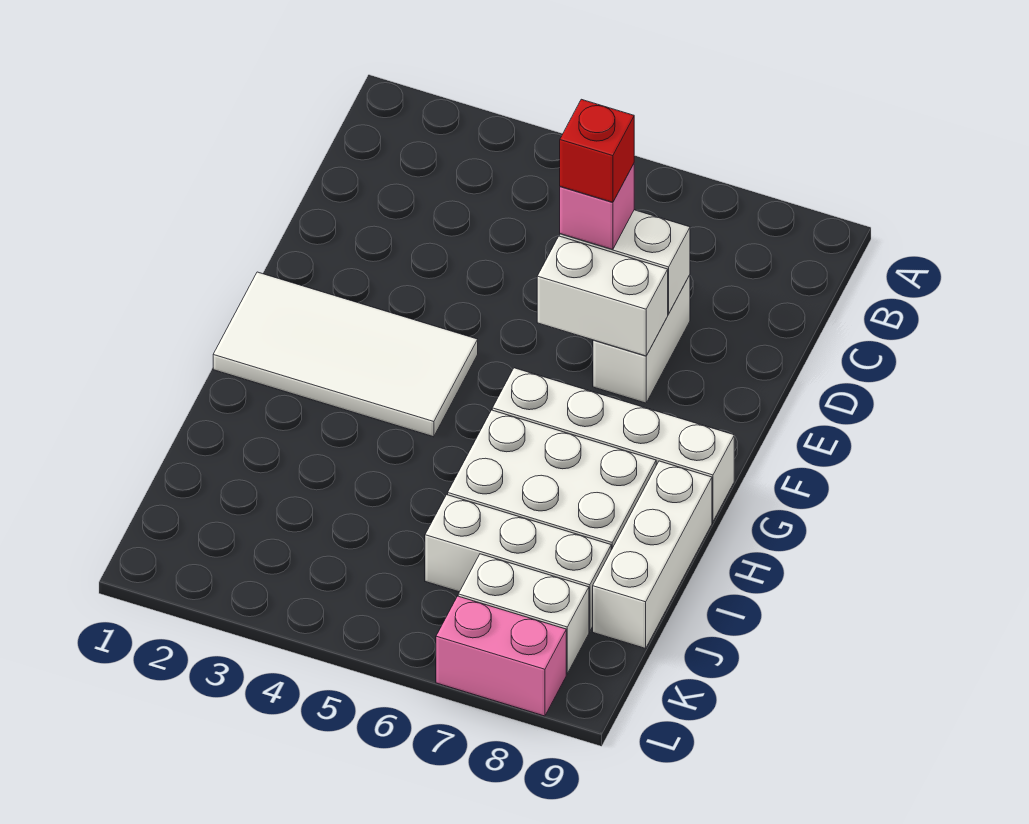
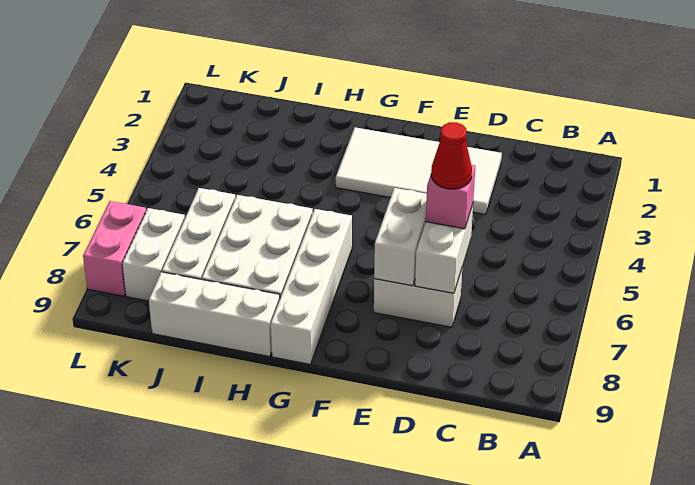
red brick D6 level 4 -> red cone D6 level 4
white tile F1:G4 level 1 -> white tile D2:G3 level 1

